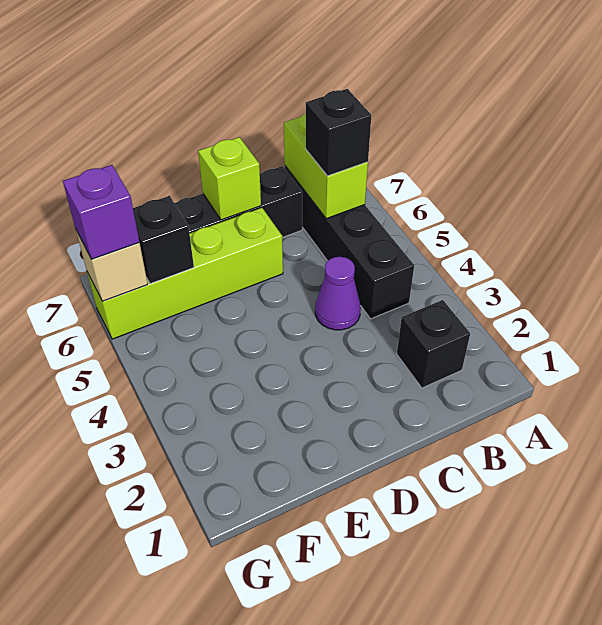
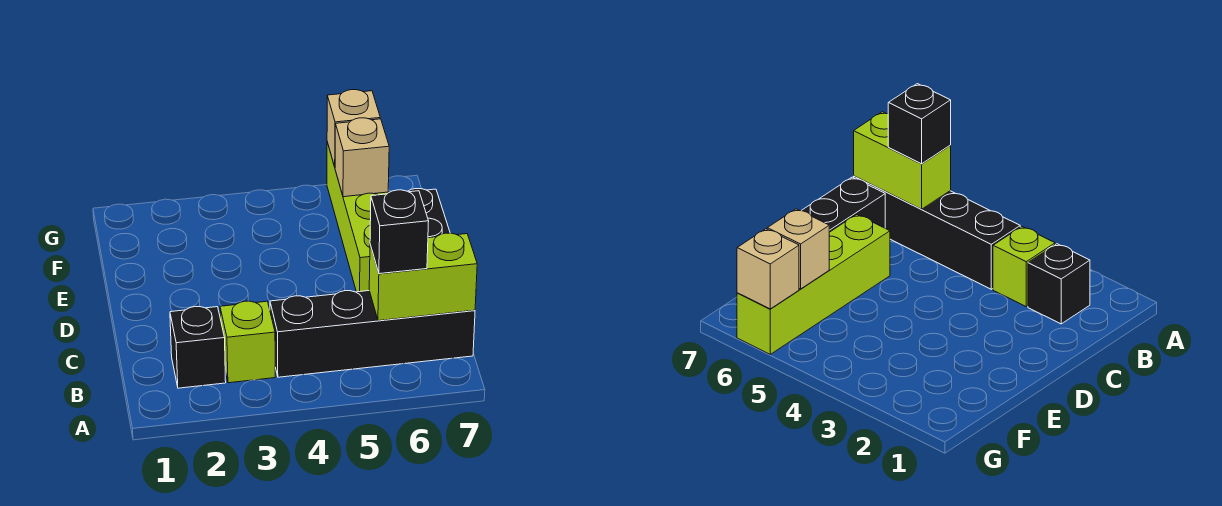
purple cone C4 level 1 -> none
lime brick D7 level 2 -> lime brick B3 level 1
black brick F6 level 2 -> tan brick F6 level 2
purple brick G6 level 3 -> none

